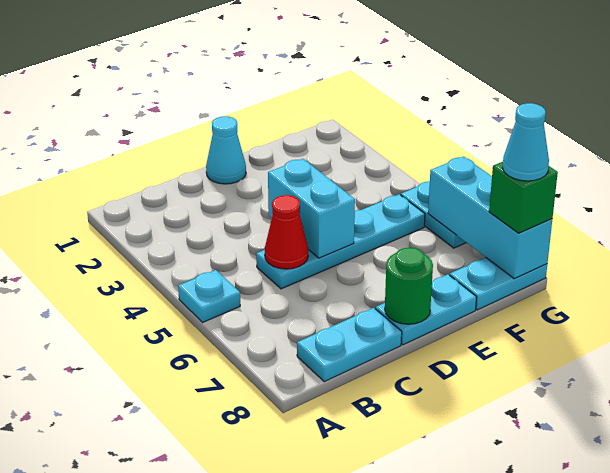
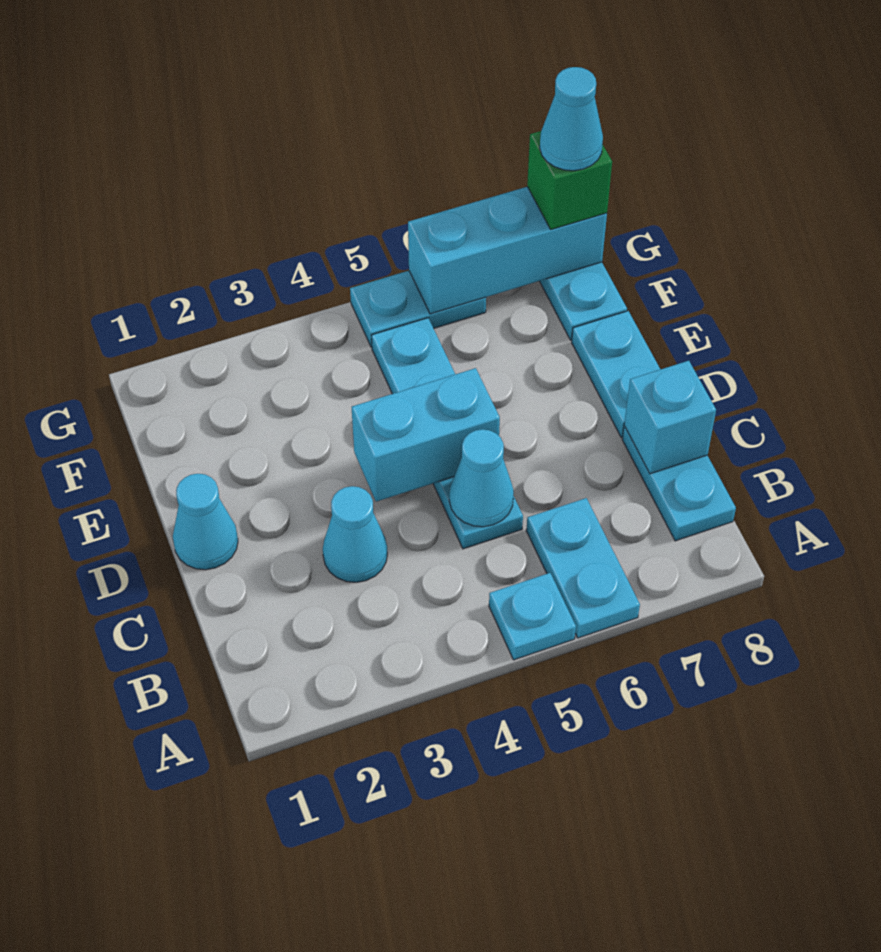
none -> cyan plate A6:B6 level 1
none -> cyan cone C3 level 1
red cone C5 level 2 -> cyan cone C5 level 2
none -> cyan brick C8 level 2
green round brick D8 level 2 -> none

